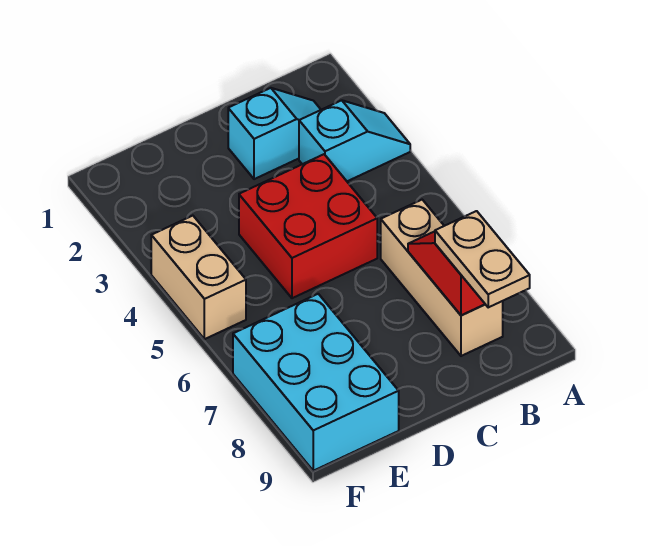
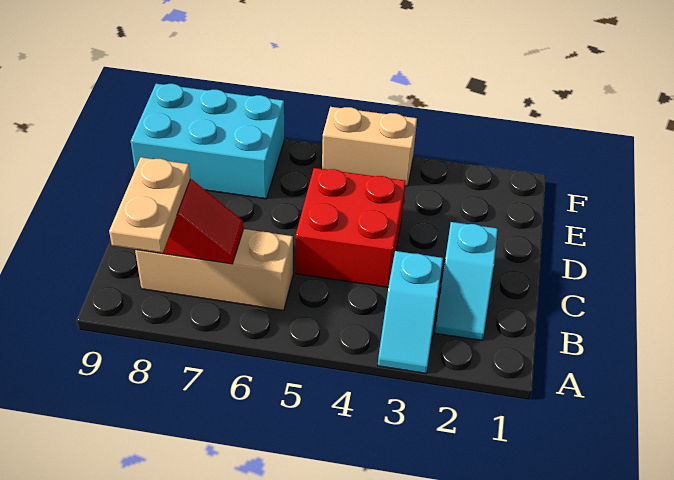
tan plate B8:B9 level 3 -> tan plate A8:B8 level 3

